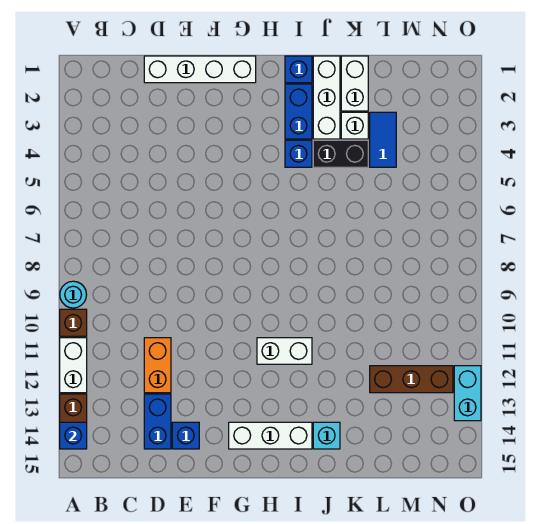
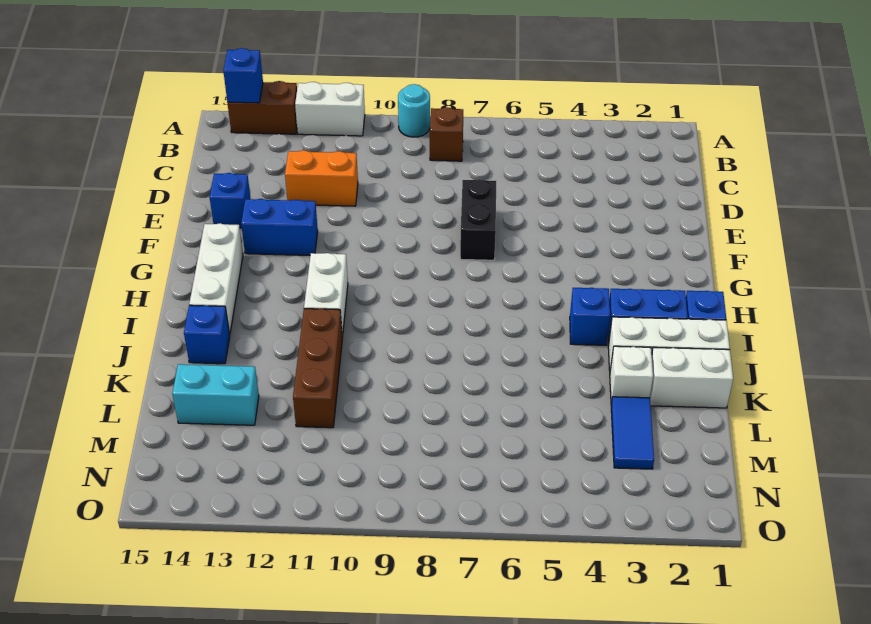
brown brick A10 level 1 -> brown brick B8 level 1
white brick D1:G1 level 1 -> none
blue brick D13:D14 level 1 -> blue brick F12:F13 level 1
black brick J4:K4 level 1 -> black brick E7:F7 level 1
cyan brick J14 level 1 -> blue brick J14 level 1
blue tile L3:L4 level 1 -> blue tile L3:M3 level 1
brown brick L12:N12 level 1 -> brown brick J11:L11 level 1
cyan brick O12:O13 level 1 -> cyan brick L13:L14 level 1

